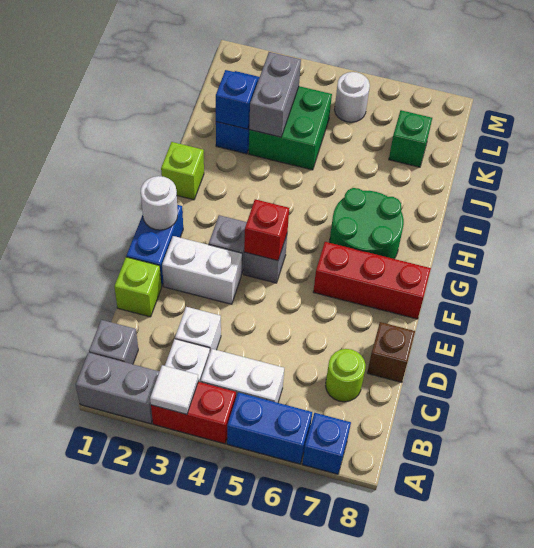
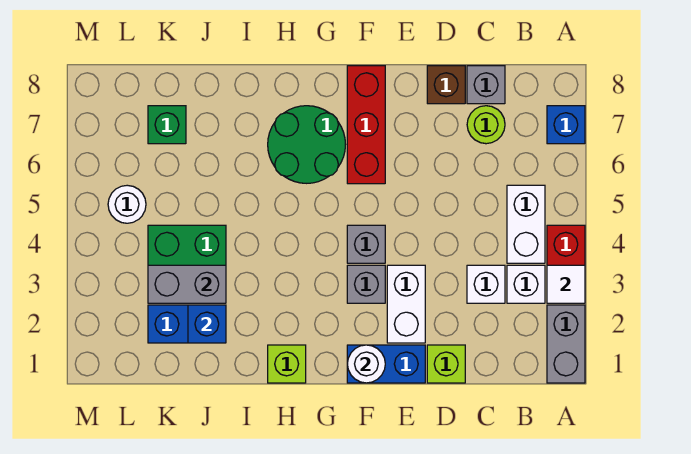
blue brick A5:A6 level 1 -> none
grey brick B1 level 1 -> grey brick C8 level 1
red brick F4 level 2 -> none

